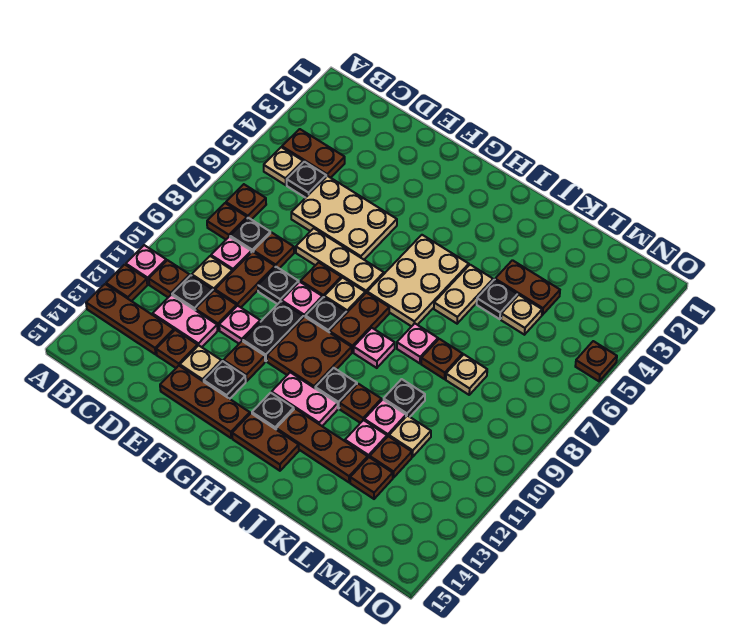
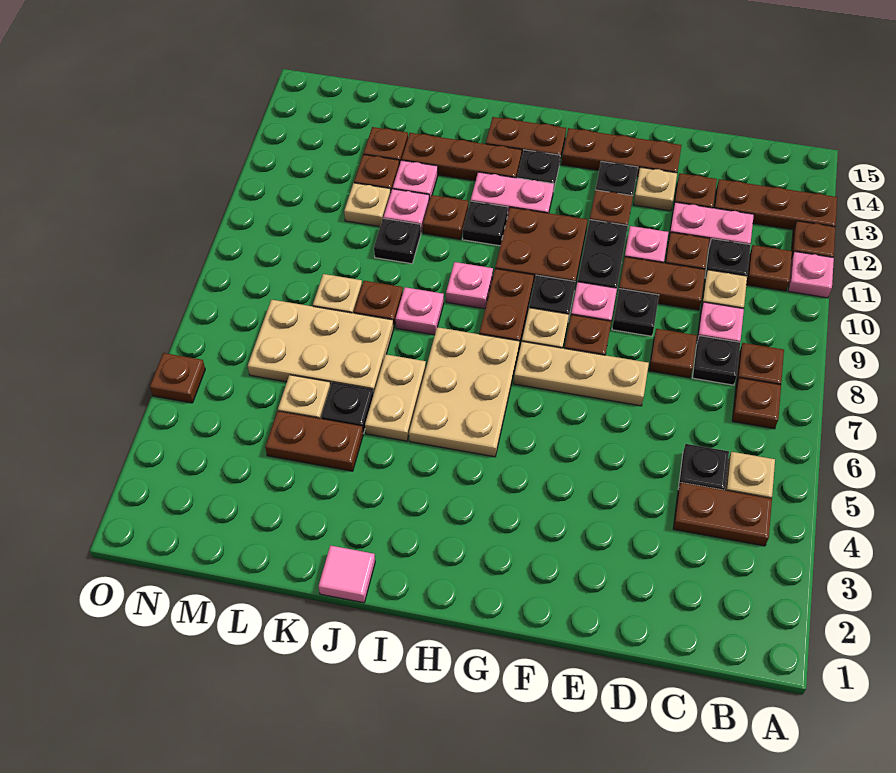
tan plate D5:F6 level 1 -> tan plate K6:M7 level 1
brown plate D9:D10 level 1 -> brown plate D10:E10 level 1
none -> pink tile J1 level 1

